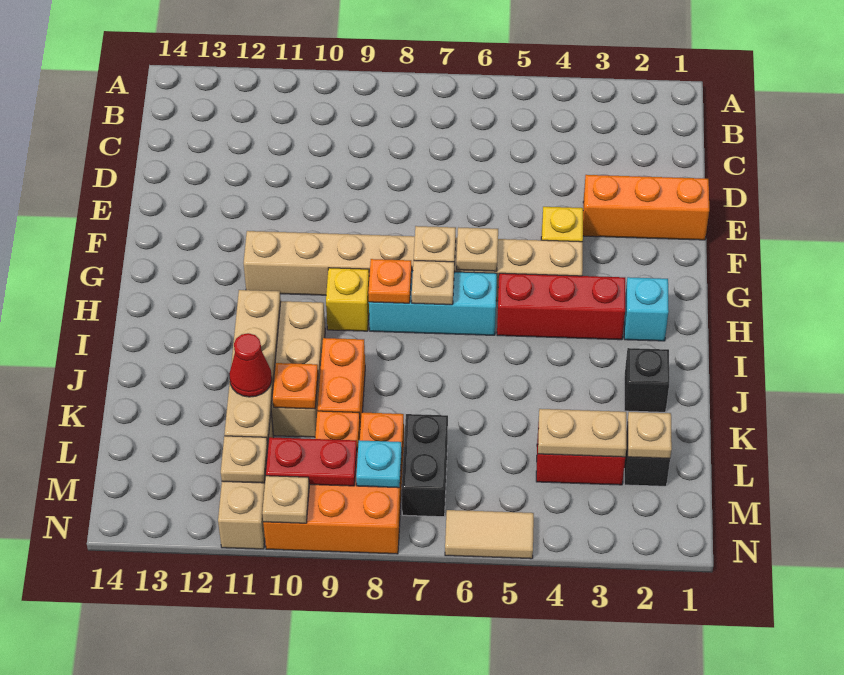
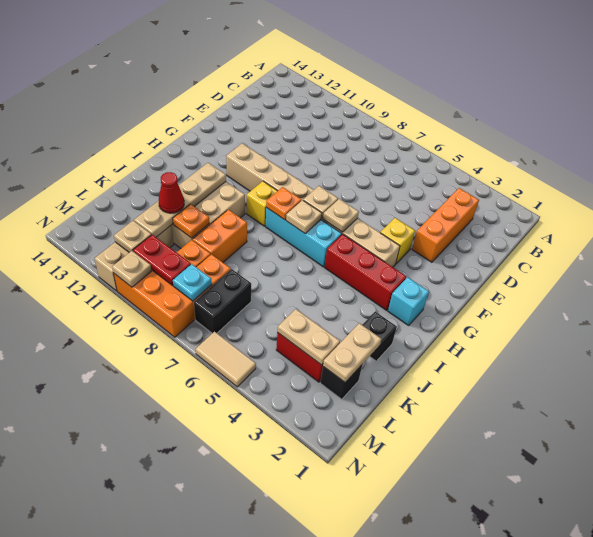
orange brick E1:E3 level 1 -> orange brick C3:E3 level 1
tan plate L2 level 2 -> tan plate K2:L2 level 2

